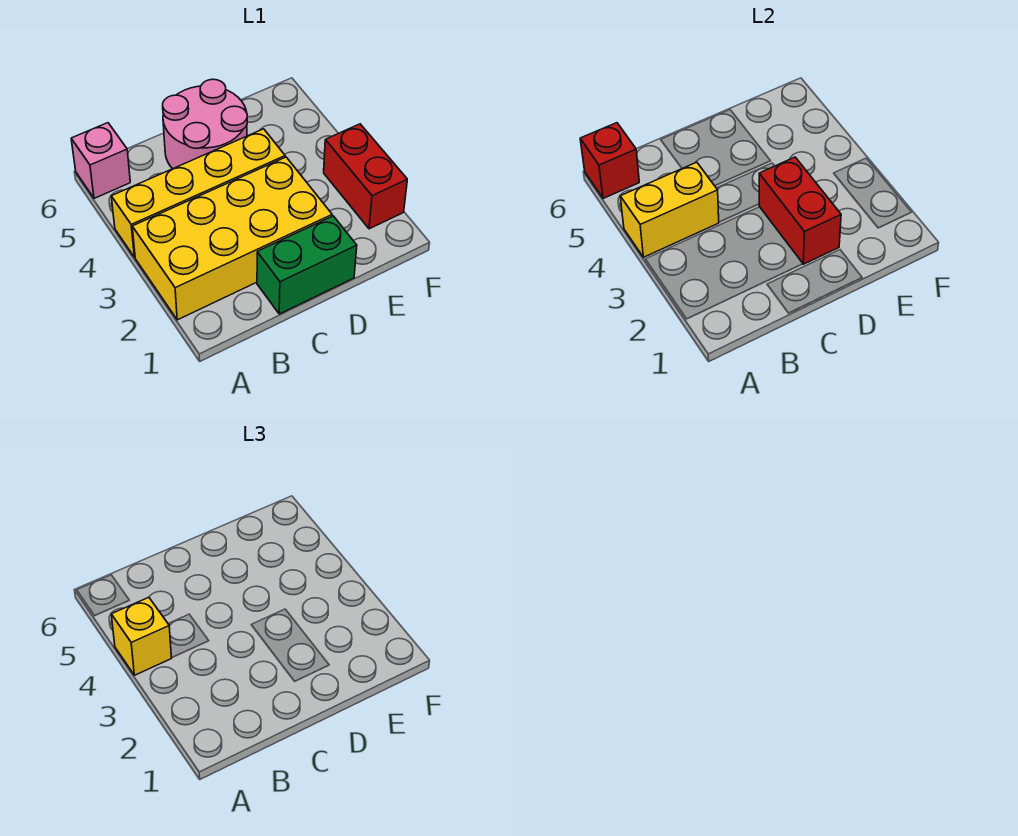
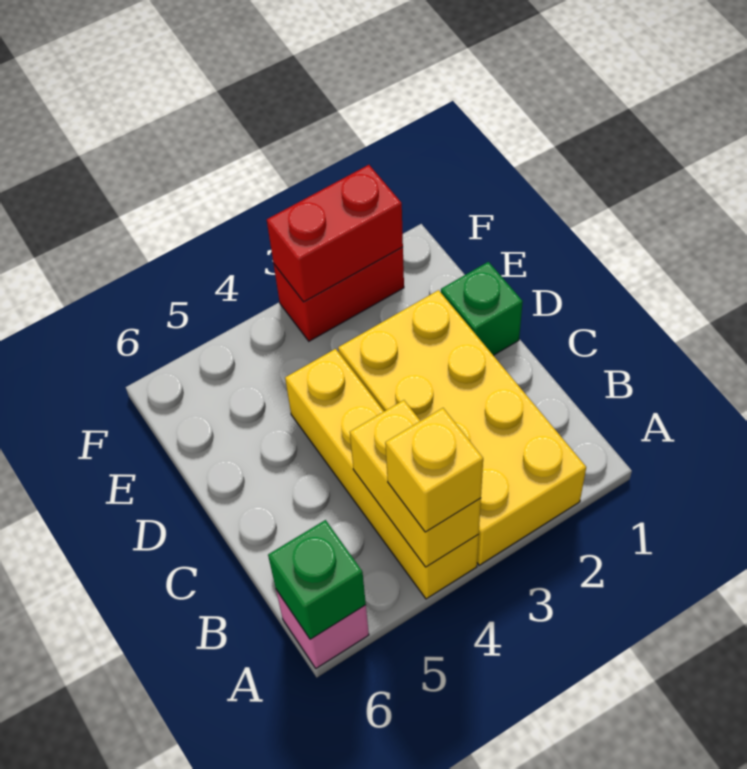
red brick A6 level 2 -> green brick A6 level 2
green brick C1:D1 level 1 -> green brick D1 level 1
pink round brick C5:D6 level 1 -> none
red brick D2:D3 level 2 -> red brick F2:F3 level 2

